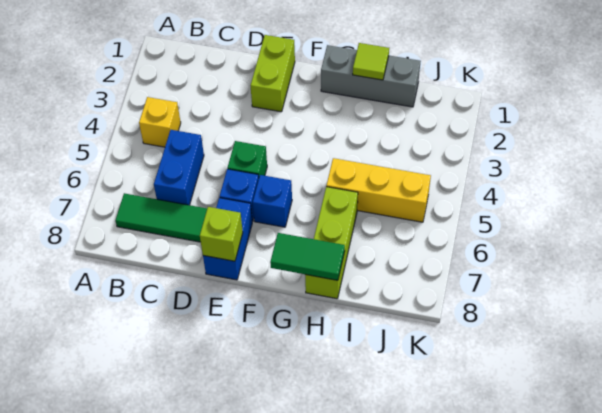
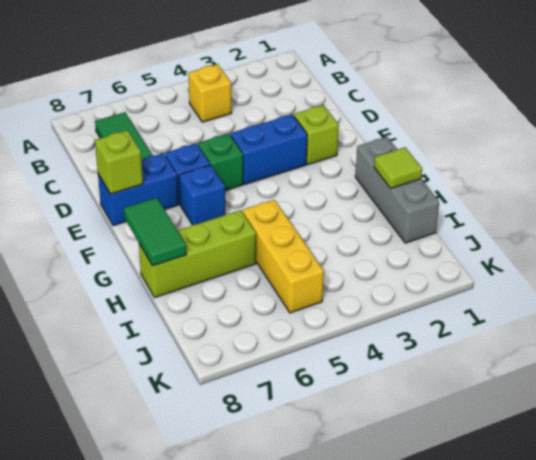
blue brick C5:C6 level 1 -> blue brick E3:E4 level 1
lime brick E1:E2 level 1 -> lime brick E2 level 1

